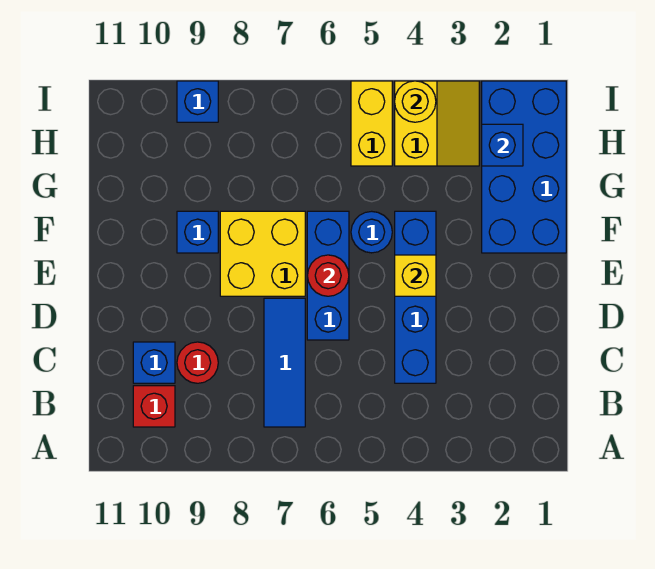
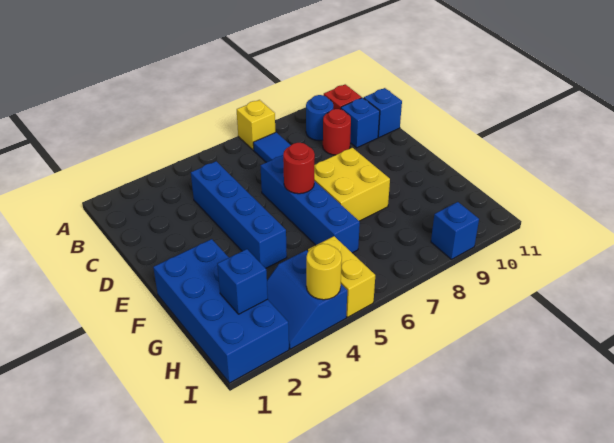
blue brick D6:F6 level 1 -> blue brick D6:G6 level 1
yellow brick E4 level 2 -> yellow brick A7 level 1
blue round brick F5 level 1 -> blue round brick B9 level 1
blue brick F9 level 1 -> blue brick C11 level 1
yellow slope H3:I4 level 1 top 4 -> blue slope H3:I4 level 1 top 4

